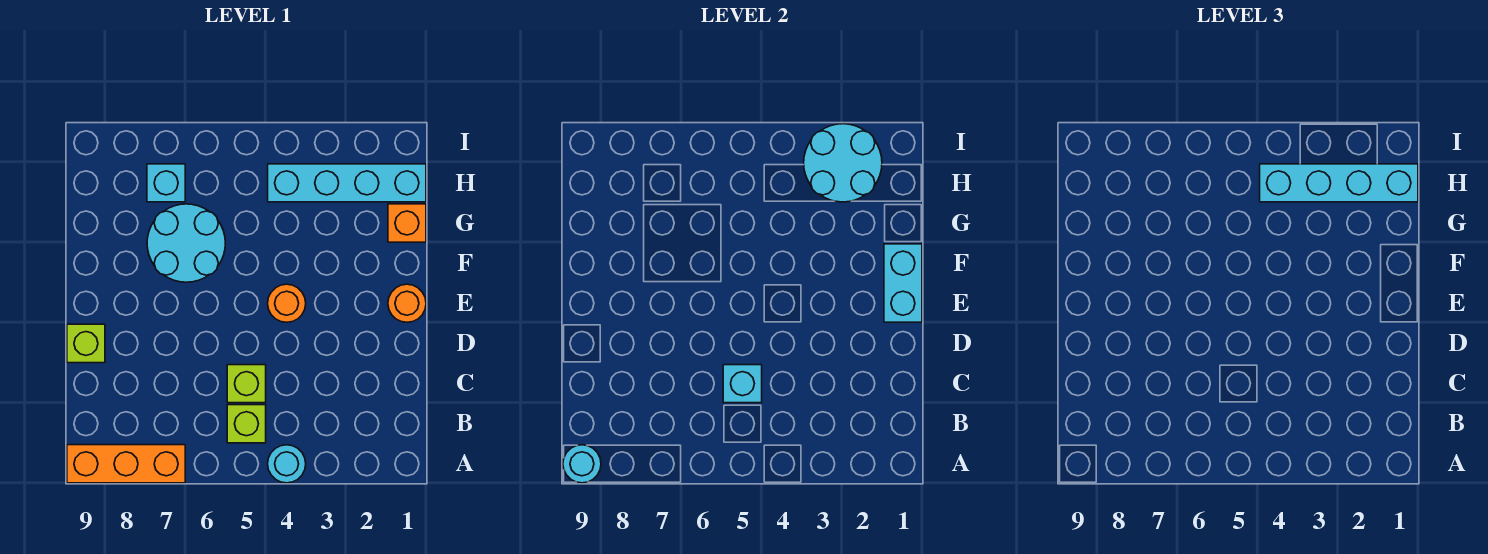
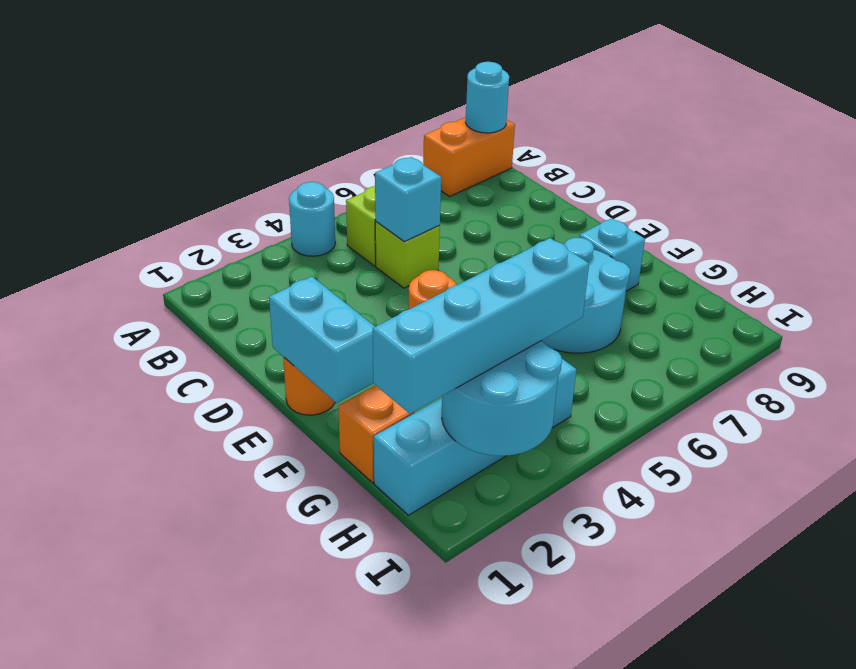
orange brick A7:A9 level 1 -> orange brick A8:A9 level 1
lime brick D9 level 1 -> none
cyan brick H7 level 1 -> cyan brick F8 level 1

